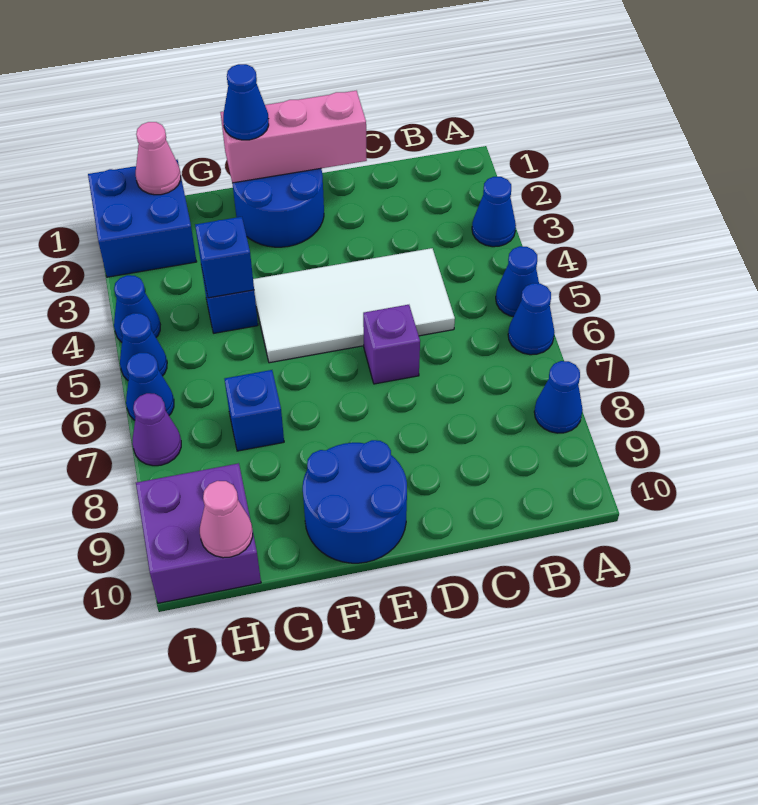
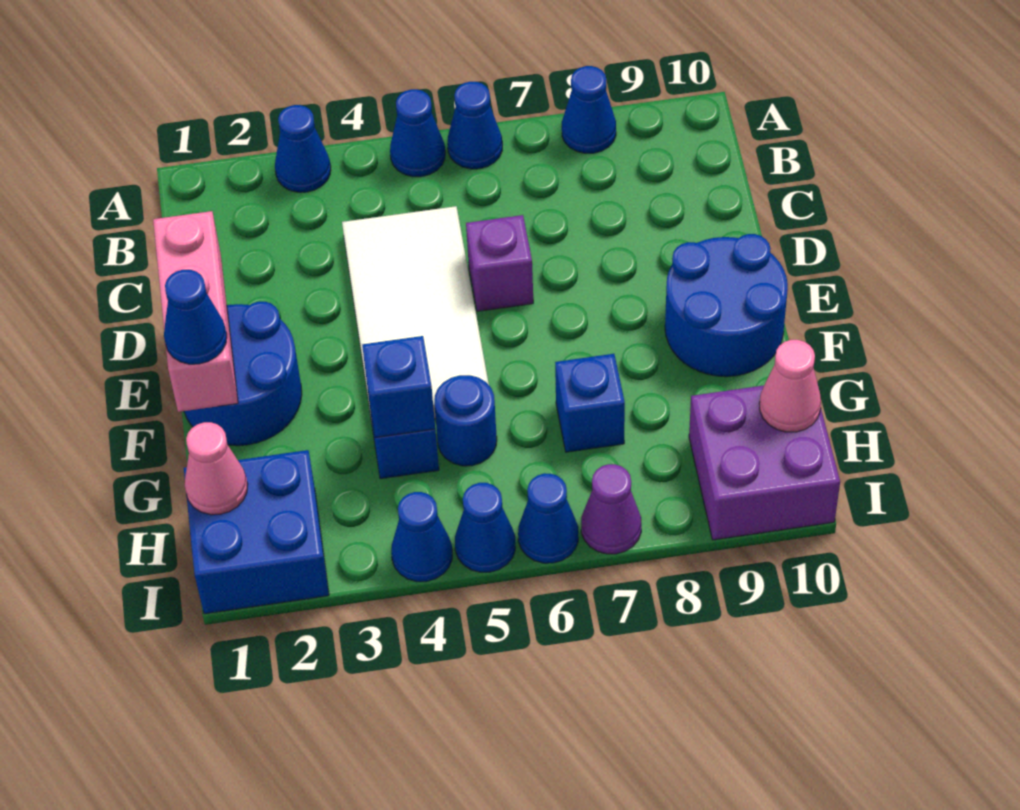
none -> blue round brick G5 level 1

